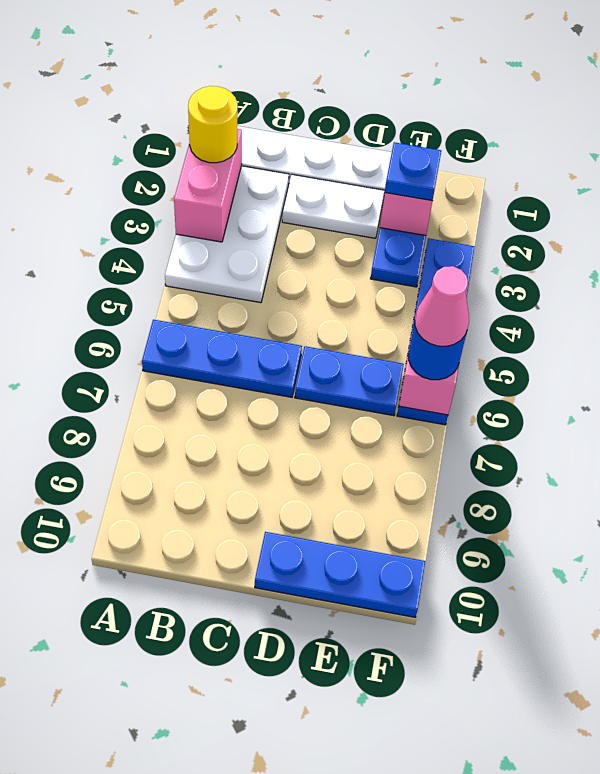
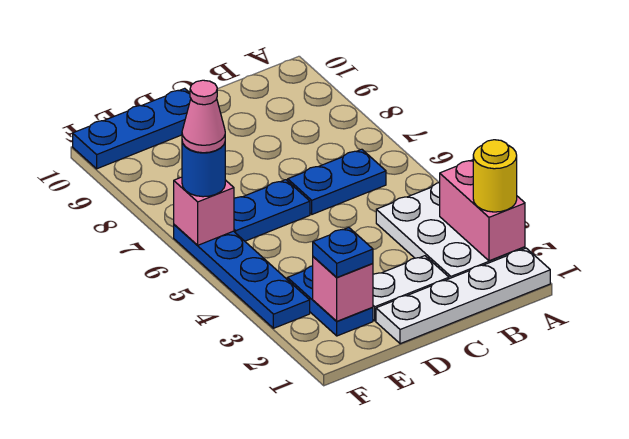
blue plate A6:C6 level 1 -> blue plate B6:C6 level 1

